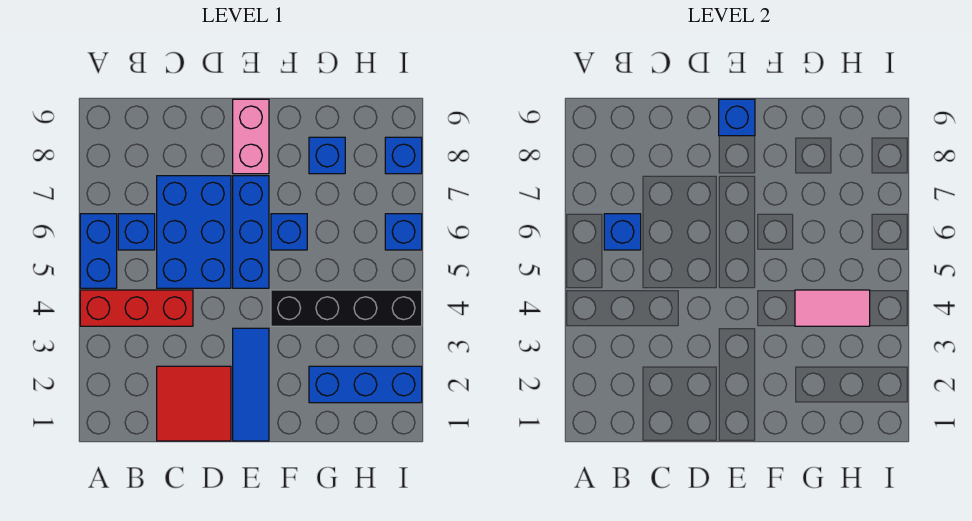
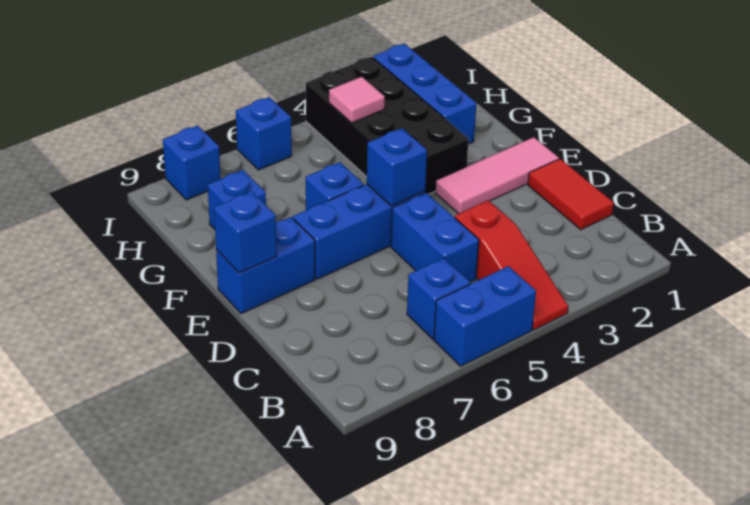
red brick A4:C4 level 1 -> red slope A4:C4 level 1 top C
blue brick B6 level 2 -> blue brick E5 level 2
red tile C1:D2 level 1 -> red tile C1:D1 level 1
blue brick C5:D7 level 1 -> blue brick C5:D5 level 1
blue tile E1:E3 level 1 -> pink tile E1:E3 level 1
pink brick E8:E9 level 1 -> blue brick E8:E9 level 1
black brick F4:I4 level 1 -> black brick F3:I4 level 1
pink tile G4:H4 level 2 -> pink tile H4 level 2

